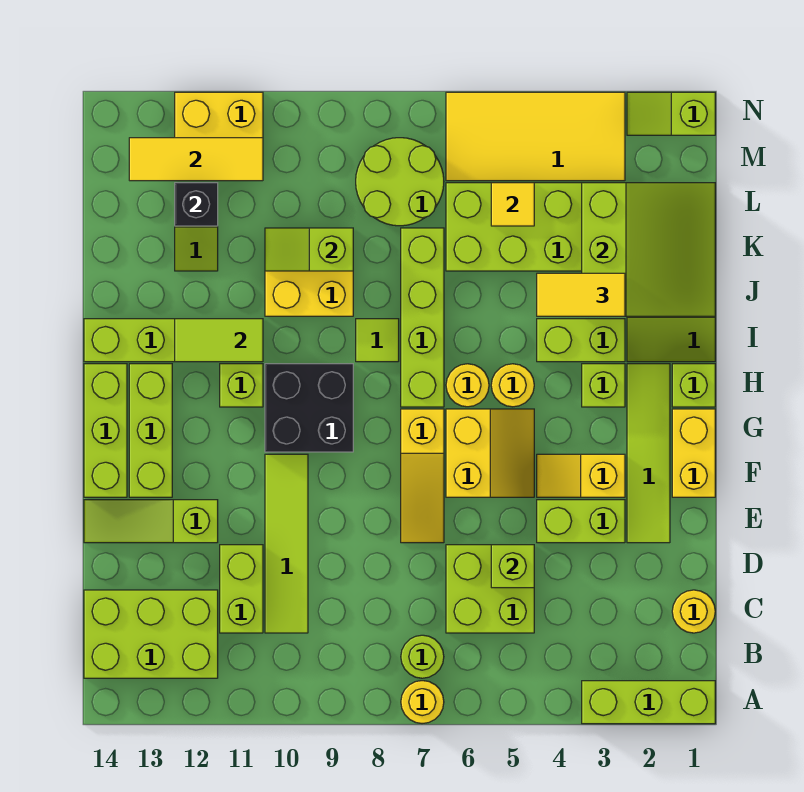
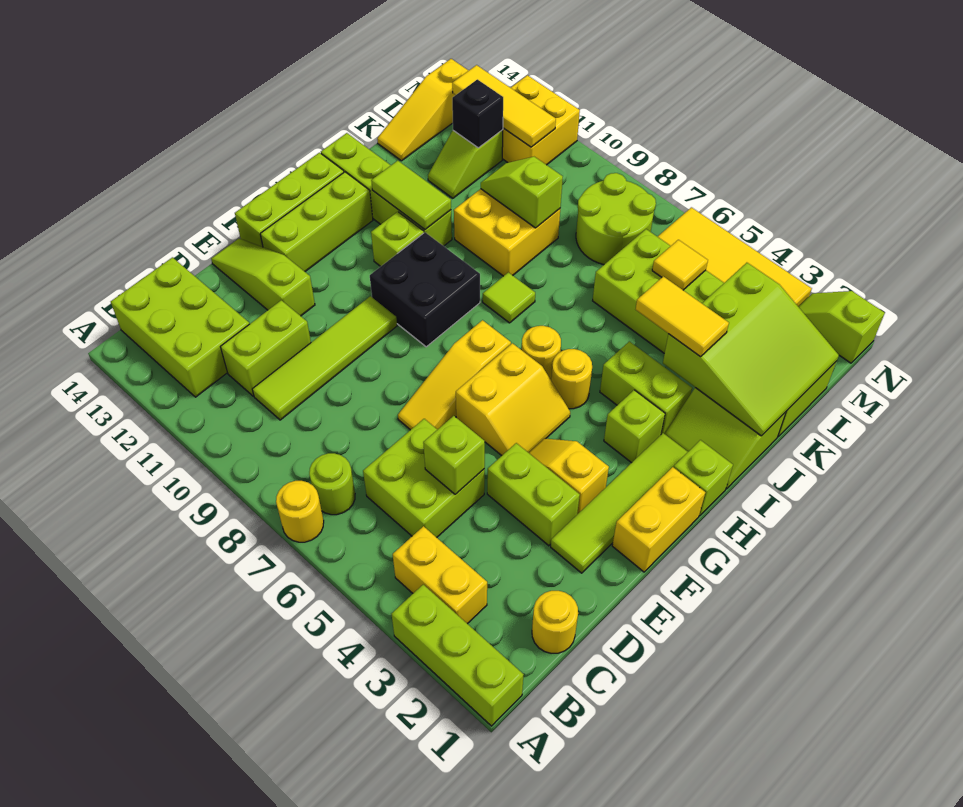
none -> yellow brick B3:B4 level 1
lime brick H7:K7 level 1 -> none
none -> yellow slope K14:M14 level 1 top M

